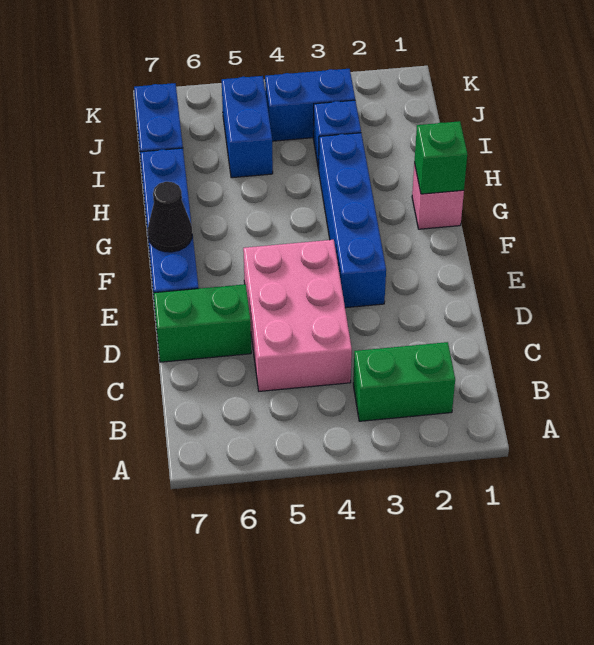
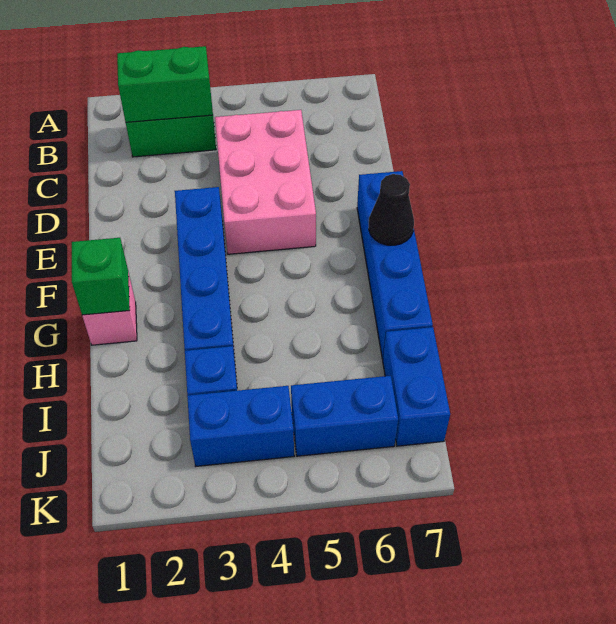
green brick D6:D7 level 1 -> green brick B2:B3 level 2
blue brick I5:J5 level 1 -> blue brick J5:J6 level 1

